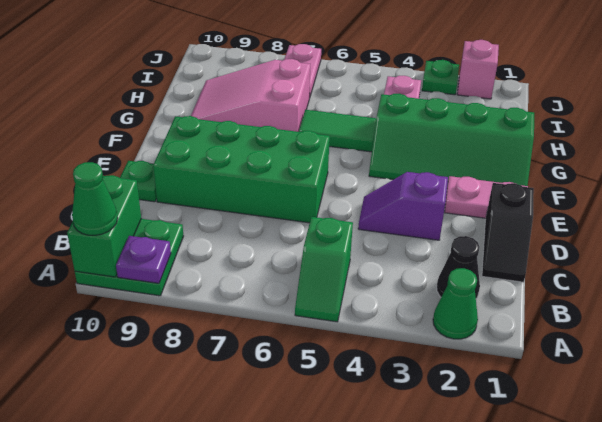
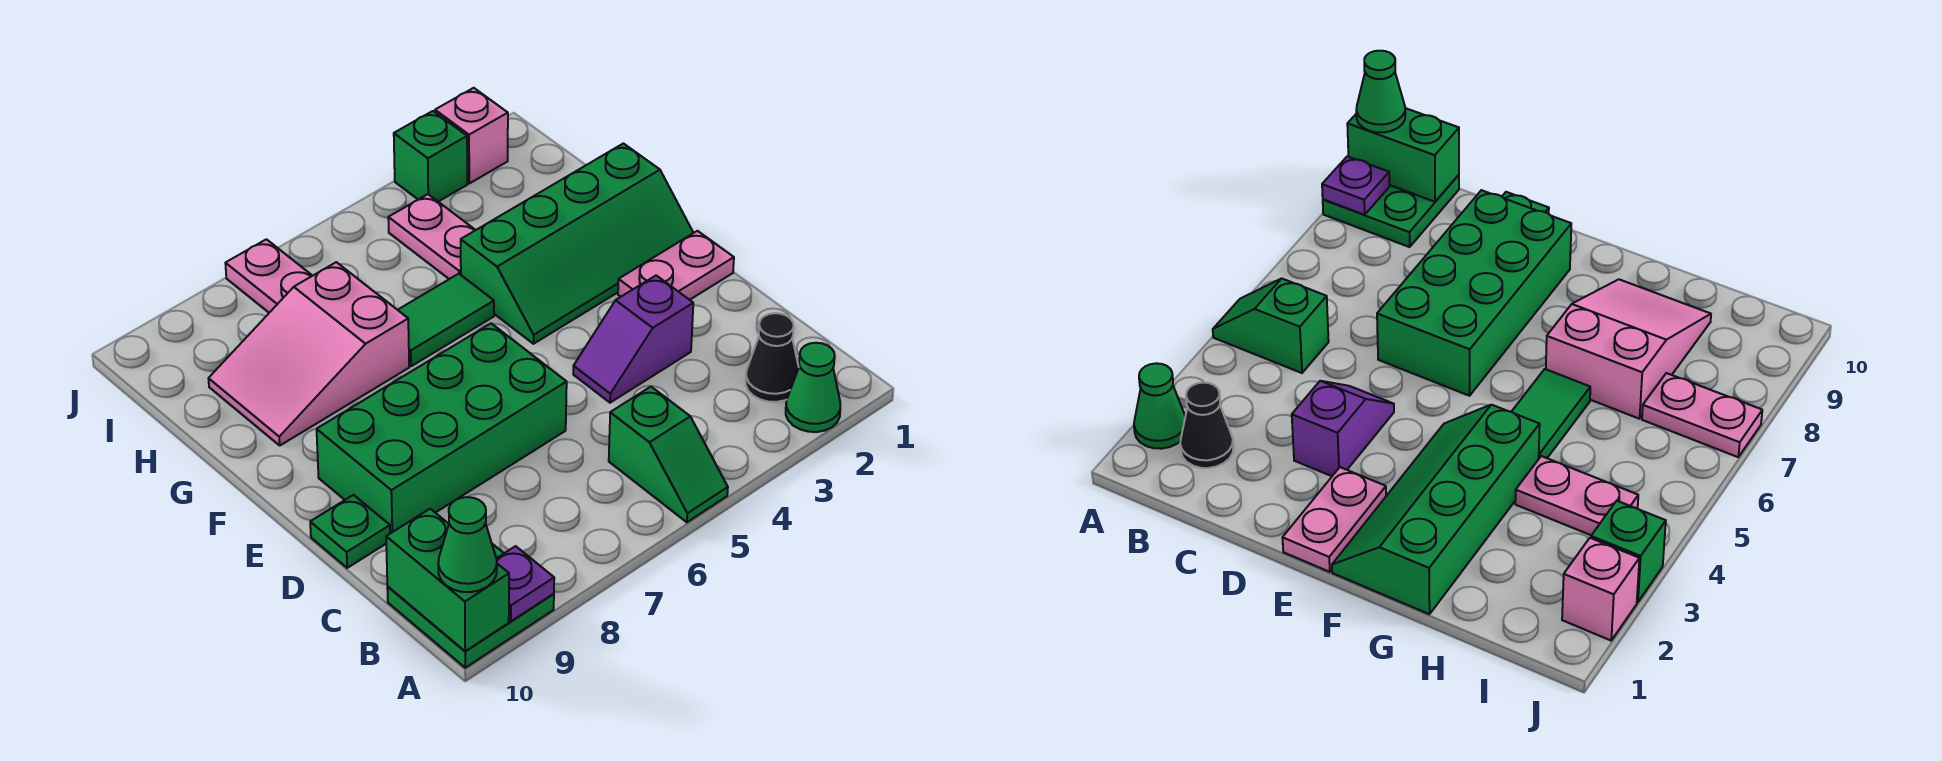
black slope C1:D1 level 1 top D -> none
green plate J3 level 1 -> green brick J3 level 1

